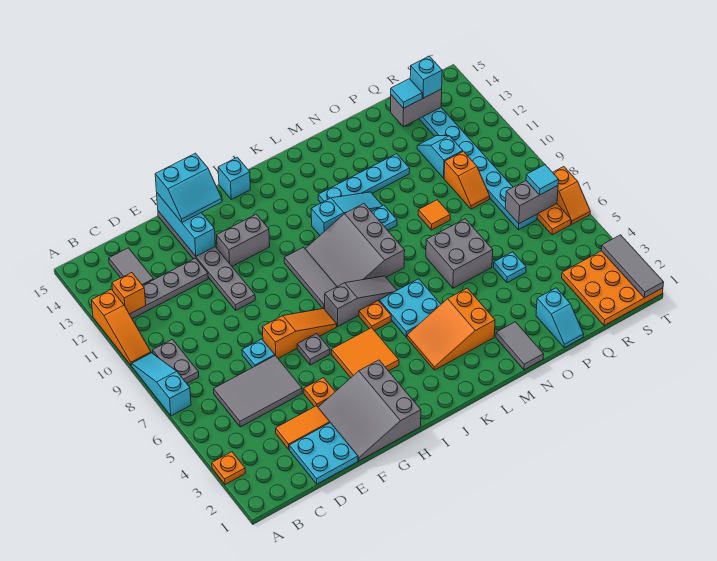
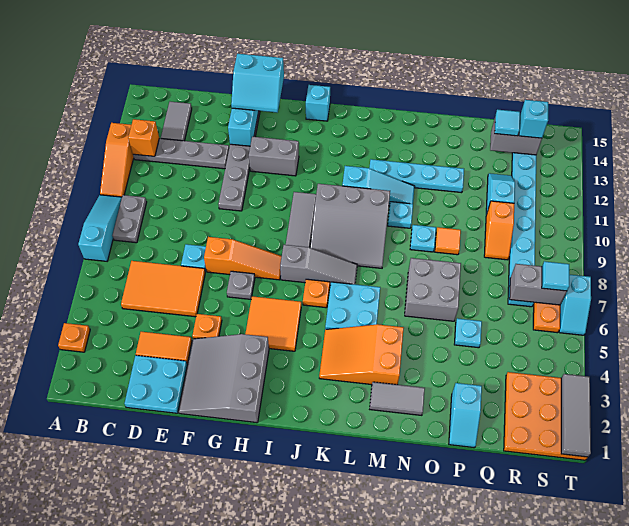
grey tile C5:E6 level 1 -> orange tile C5:E6 level 1
grey slope J8:L10 level 1 top L -> grey slope J8:L10 level 1 top 10
grey tile N1:N2 level 1 -> grey tile M2:N2 level 1
none -> cyan plate N9 level 1
orange slope T6:T7 level 1 top 7 -> cyan slope T6:T7 level 1 top 7

